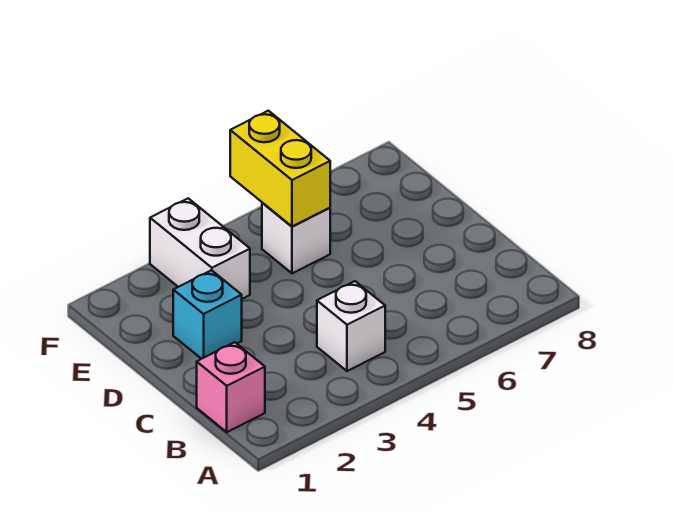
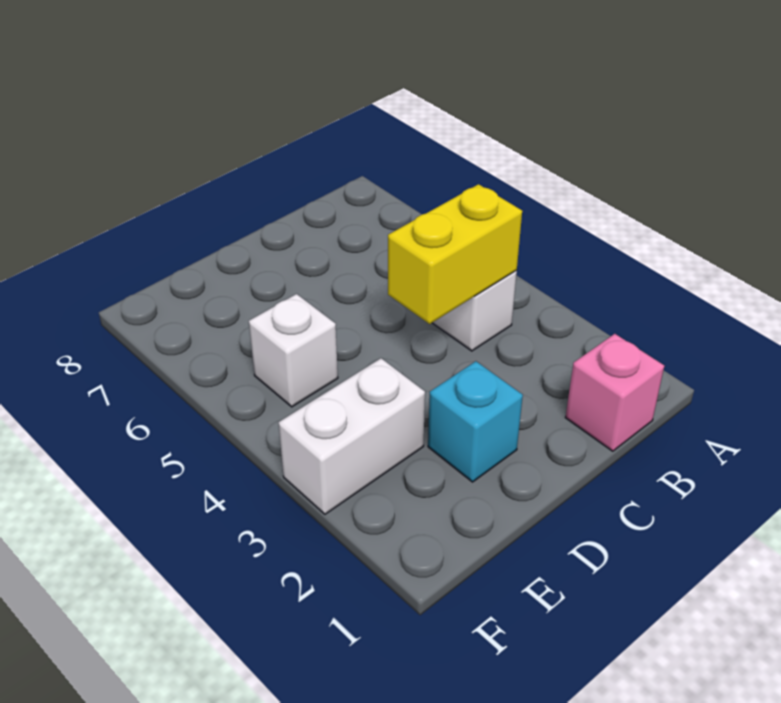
yellow brick E5:F5 level 2 -> yellow brick B4:C4 level 2

